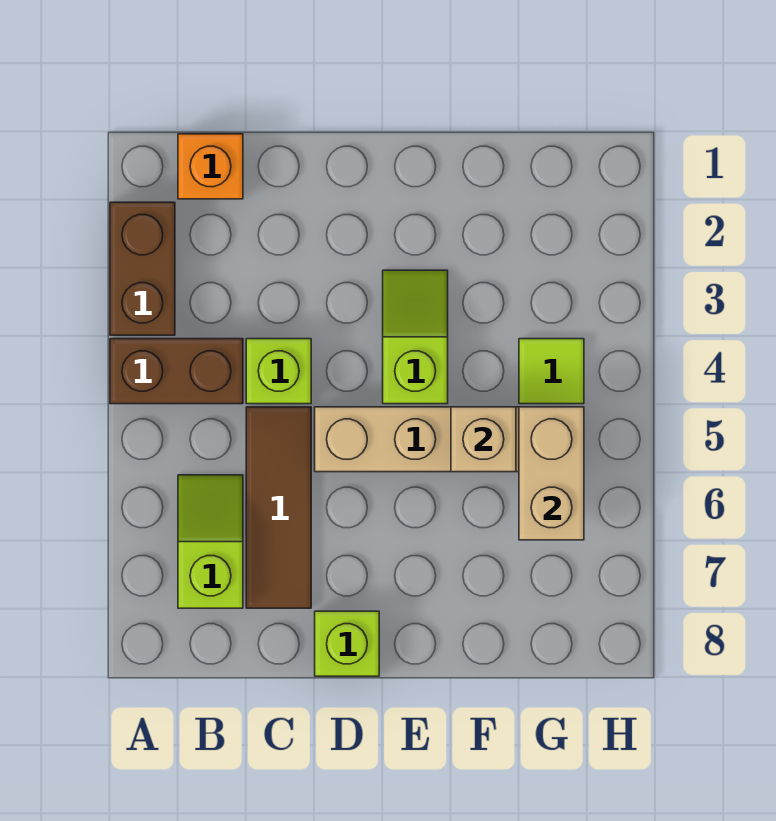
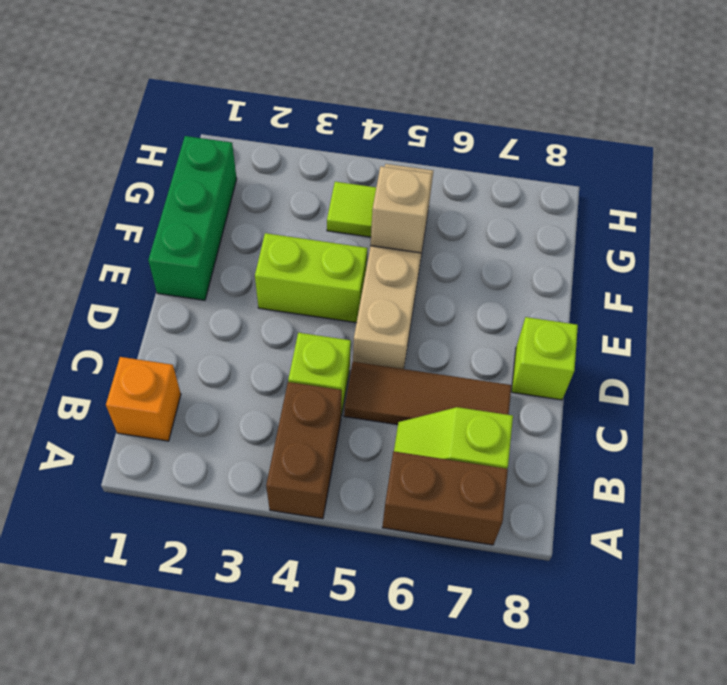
brown brick A2:A3 level 1 -> brown brick A6:A7 level 1
none -> green brick E1:G1 level 1
lime slope E3:E4 level 1 top 4 -> lime brick E3:E4 level 1
tan brick G5:G6 level 2 -> none

